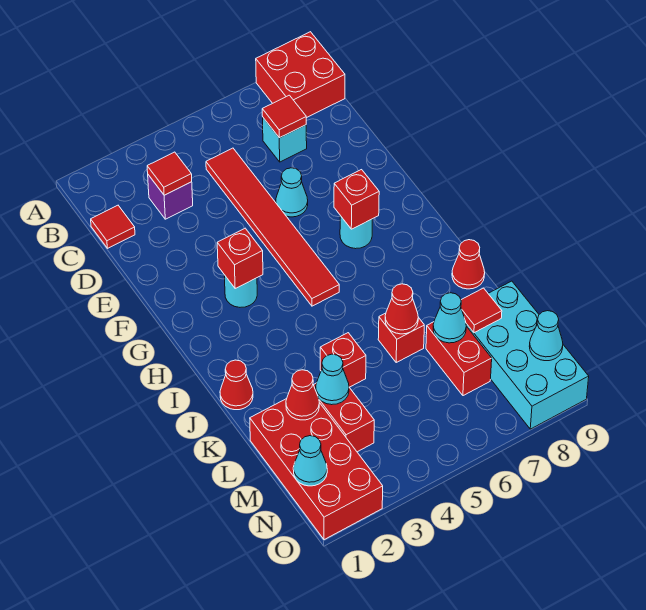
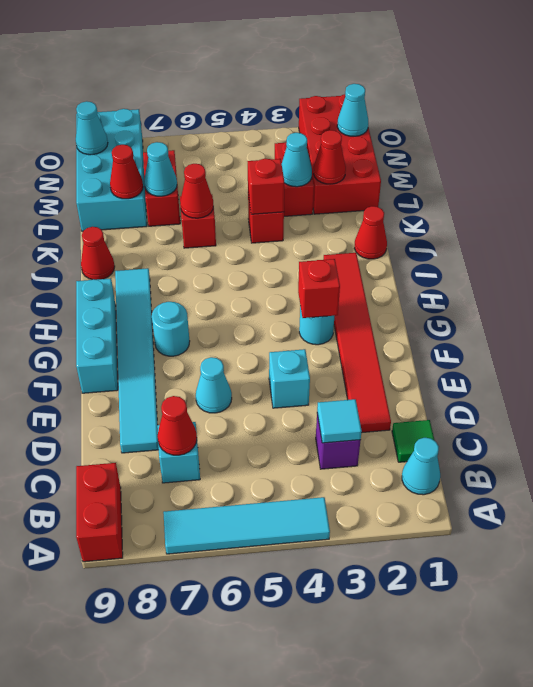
none -> cyan tile A4:A7 level 1
red brick A8:B9 level 1 -> red brick A9:B9 level 1
none -> cyan cone B1 level 1
red tile C1 level 1 -> green tile C1 level 1
red tile C3 level 2 -> cyan tile C3 level 2
red tile C5:H5 level 1 -> red tile D2:I2 level 1
red tile C7 level 2 -> red cone C7 level 2
none -> cyan tile D8:I8 level 1
none -> cyan brick E4 level 1
none -> cyan brick F9:H9 level 1
red brick G7 level 2 -> red brick K4 level 2
red tile L8 level 2 -> red cone L8 level 2

